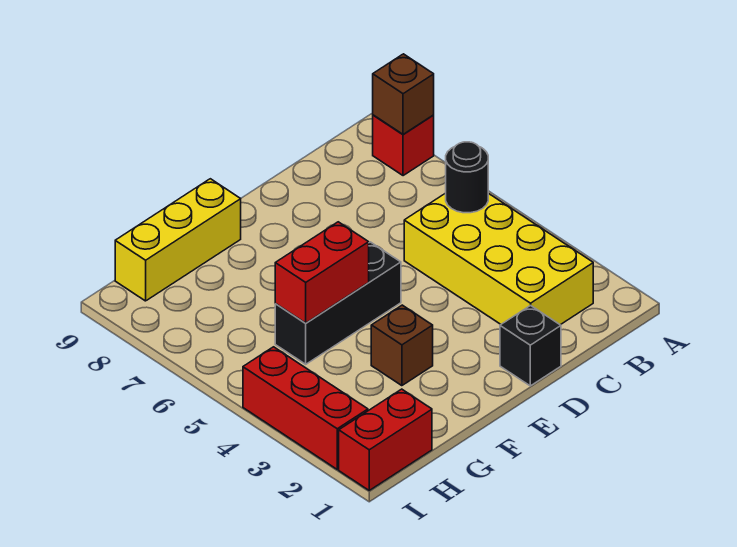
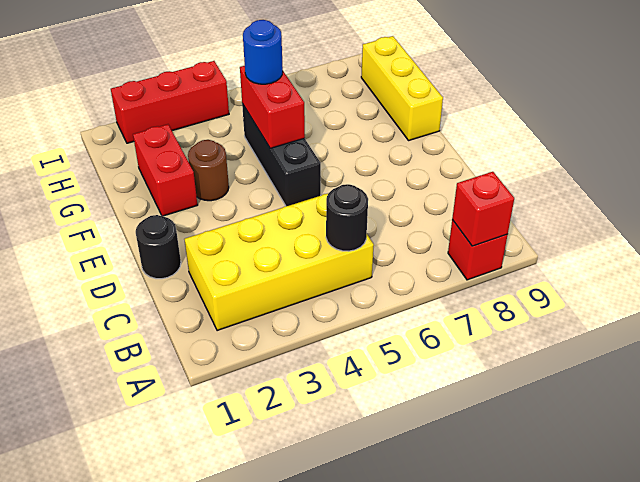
brown brick A8 level 2 -> red brick A8 level 2
black brick D1 level 1 -> black round brick D1 level 1
brown brick F3 level 1 -> brown round brick F3 level 1
none -> blue round brick G5 level 3
red brick H1:I1 level 1 -> red brick F2:G2 level 1

